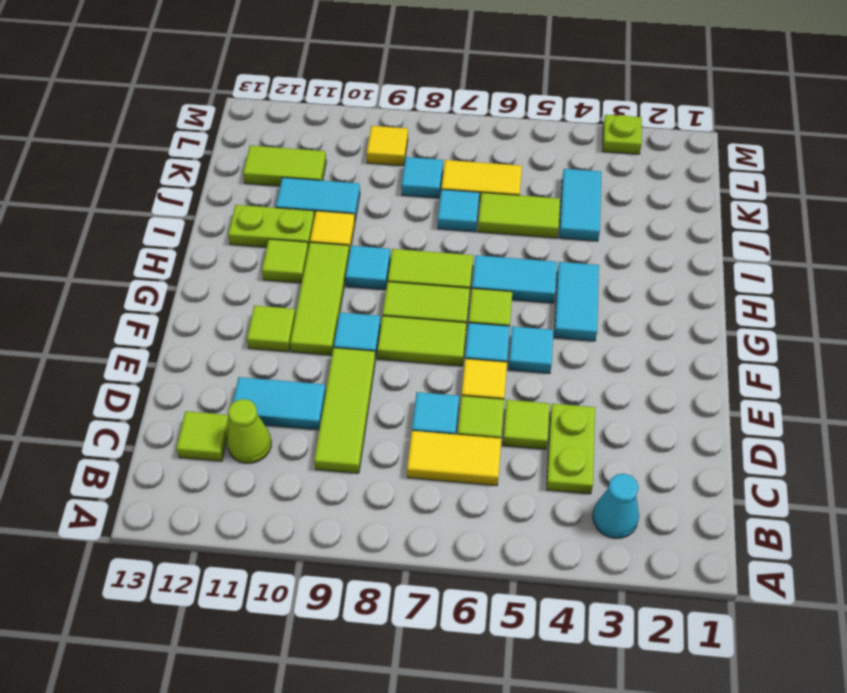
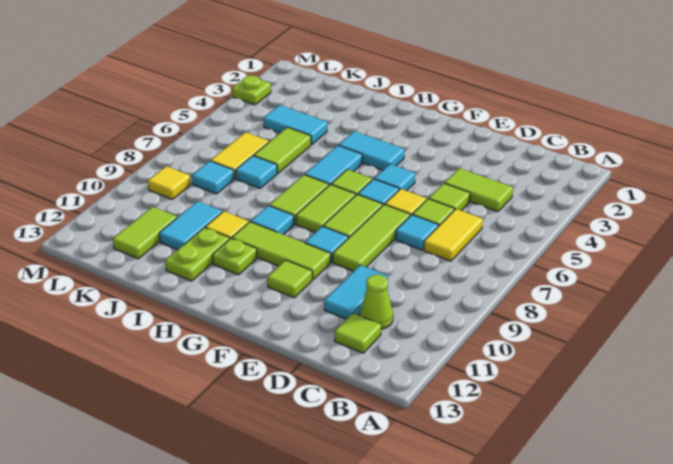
cyan cone B3 level 1 -> none
lime plate C4:D4 level 1 -> lime tile C4:D4 level 1
lime tile C9:E9 level 1 -> lime tile E7:E9 level 1
lime tile H11 level 1 -> lime plate H11 level 1

